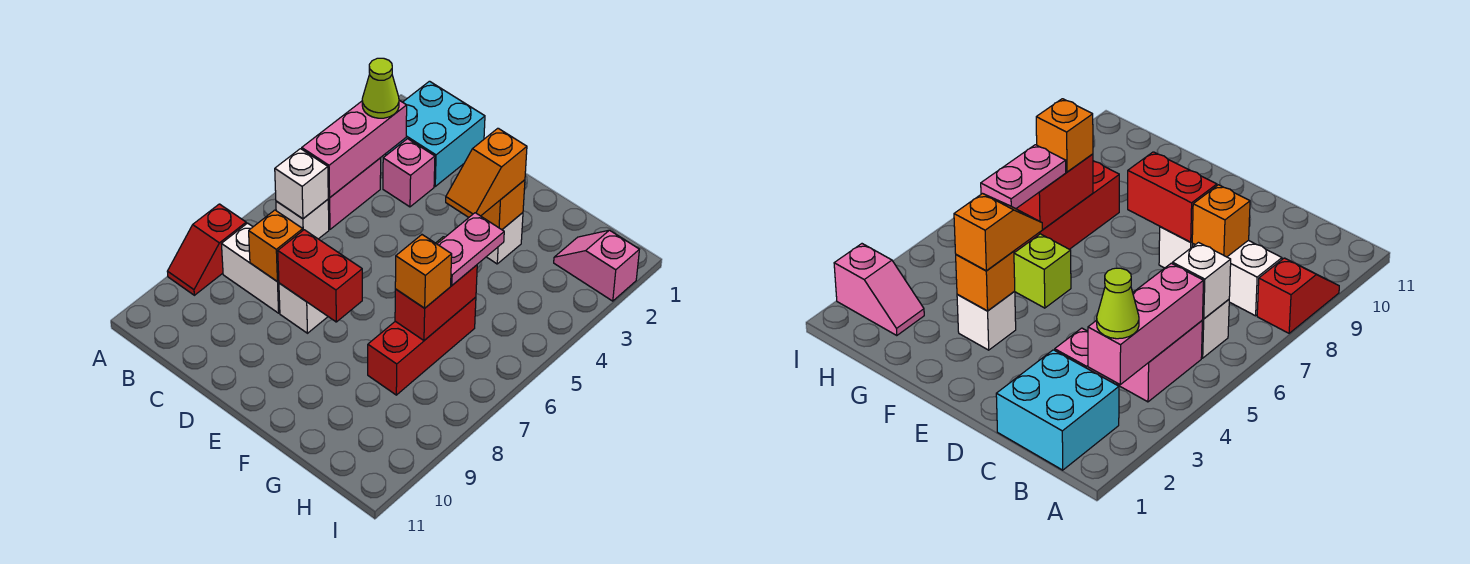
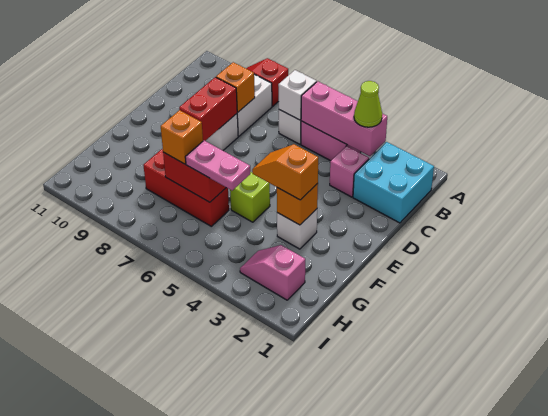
pink slope H2:I2 level 1 top I -> pink slope H2:H3 level 1 top 2

